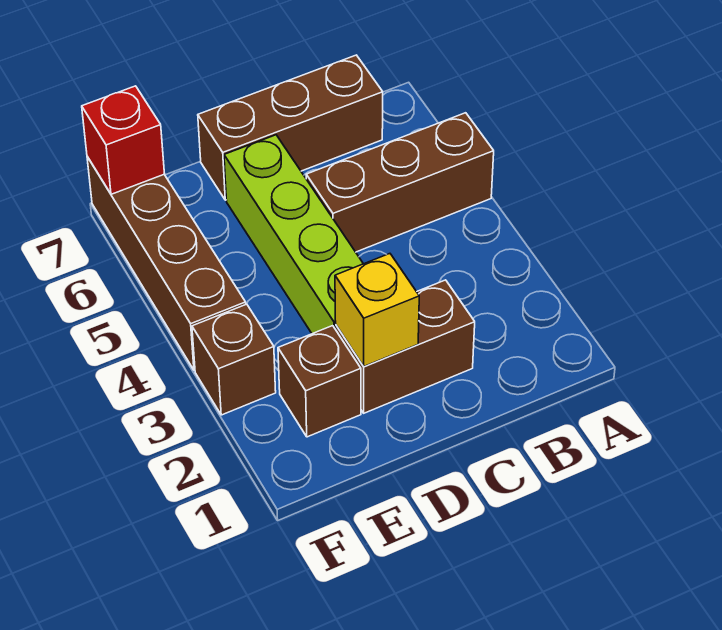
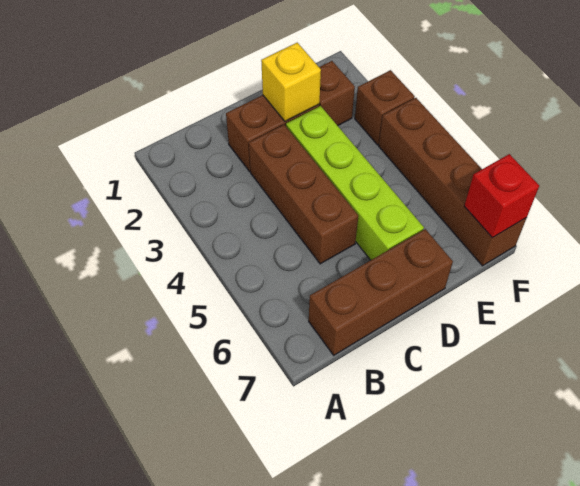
brown brick A5:C5 level 1 -> brown brick C3:C5 level 1

